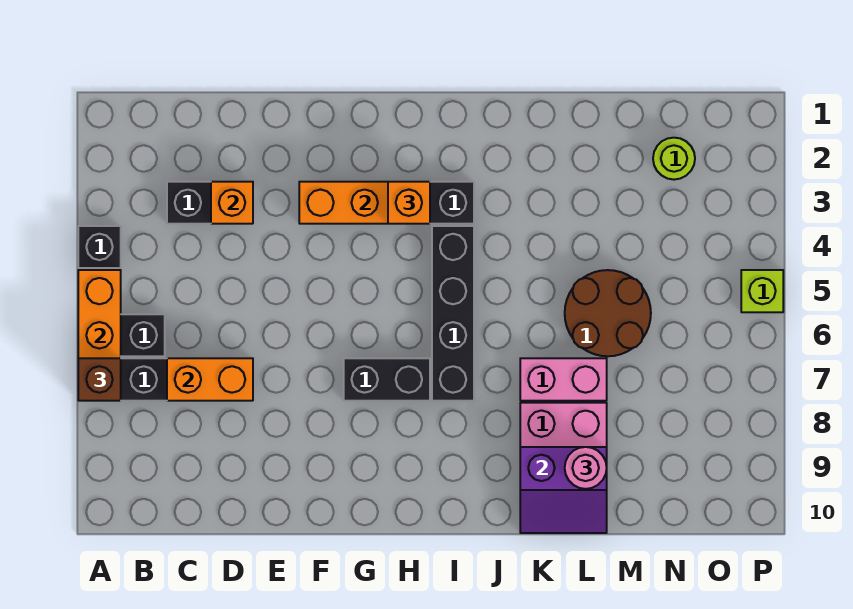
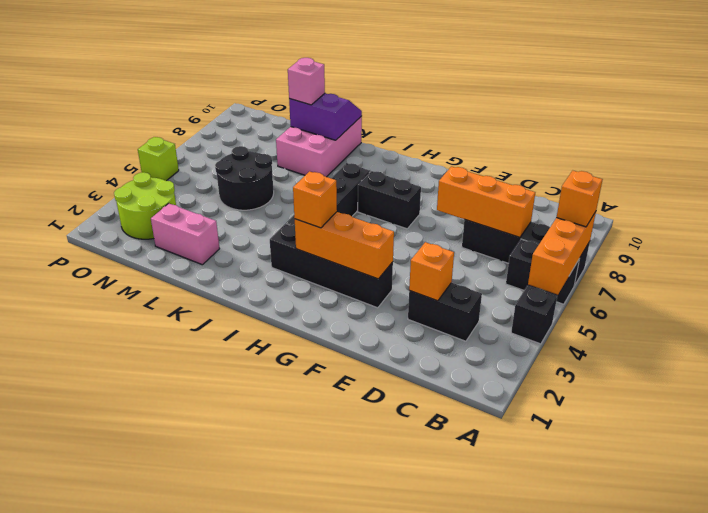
brown brick A7 level 3 -> orange brick A7 level 3
orange brick C7:D7 level 2 -> orange brick C7:E7 level 2
pink brick K7:L7 level 1 -> pink brick L2:M2 level 1
brown round brick L5:M6 level 1 -> black round brick L5:M6 level 1
pink round brick L9 level 3 -> pink brick L9 level 3
lime round brick N2 level 1 -> lime round brick N2:O3 level 1

